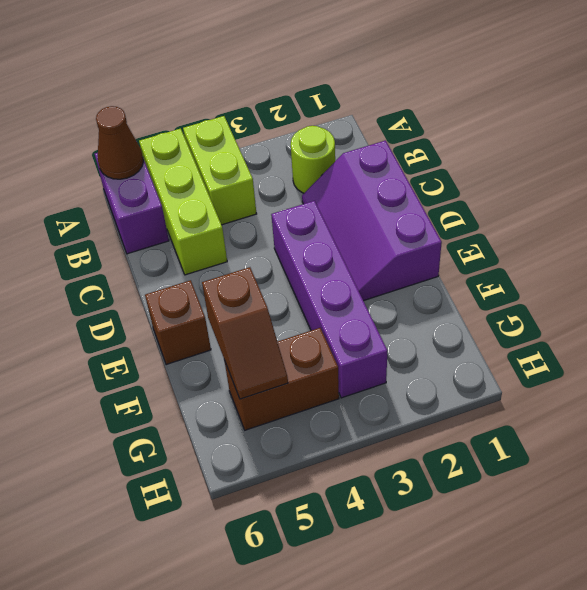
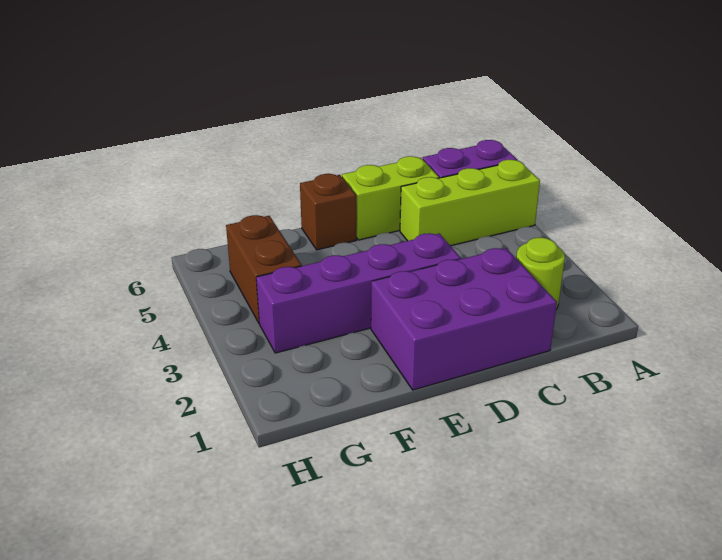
lime brick A4:B4 level 1 -> lime brick C6:D6 level 1
brown cone A6 level 2 -> none
purple slope C1:E2 level 1 top 1 -> purple brick C1:E2 level 1
brown slope F5:G5 level 2 top F -> none

